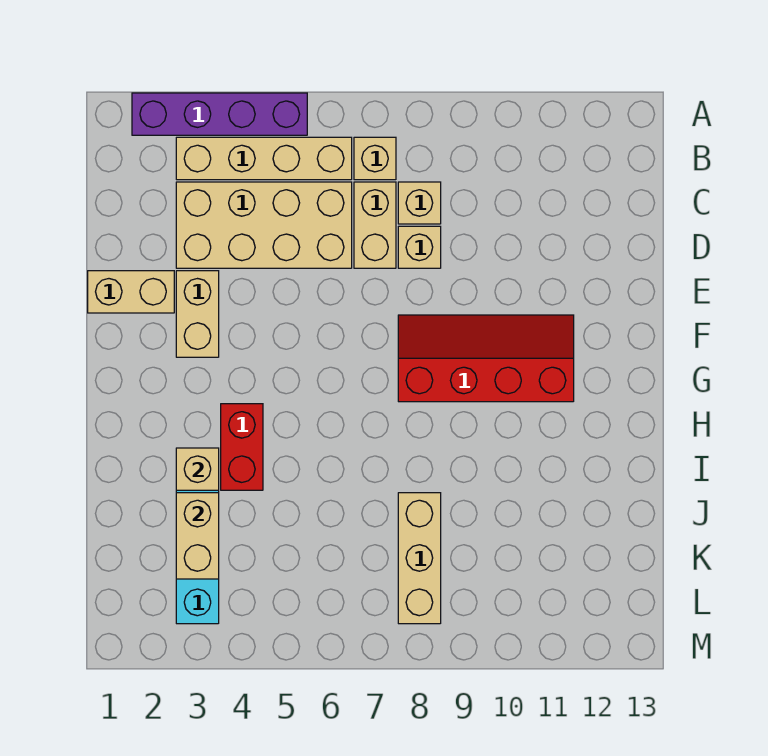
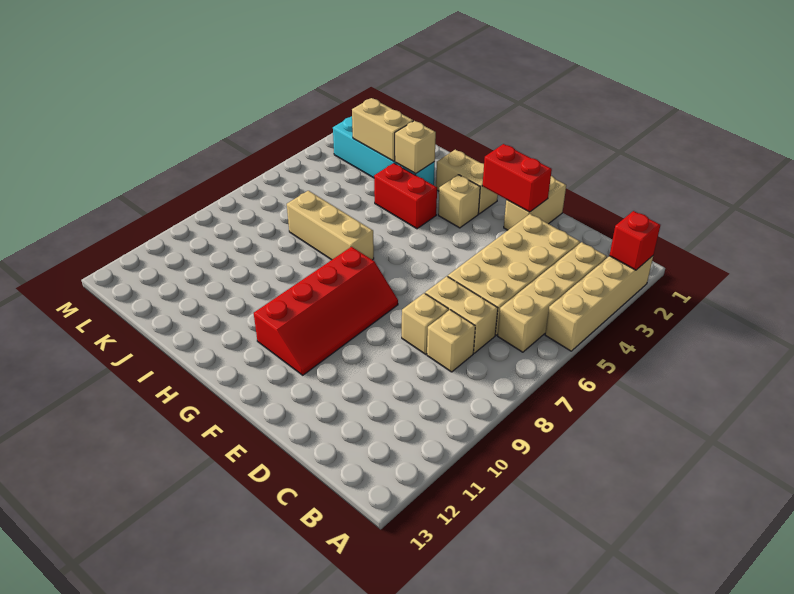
purple brick A2:A5 level 1 -> tan brick A2:A5 level 1
none -> red brick A2 level 2
tan brick B7 level 1 -> tan brick G3 level 1
none -> red brick E2:F2 level 2
tan brick E3:F3 level 1 -> tan brick G2:H2 level 1
tan brick J8:L8 level 1 -> tan brick H7:J7 level 1

